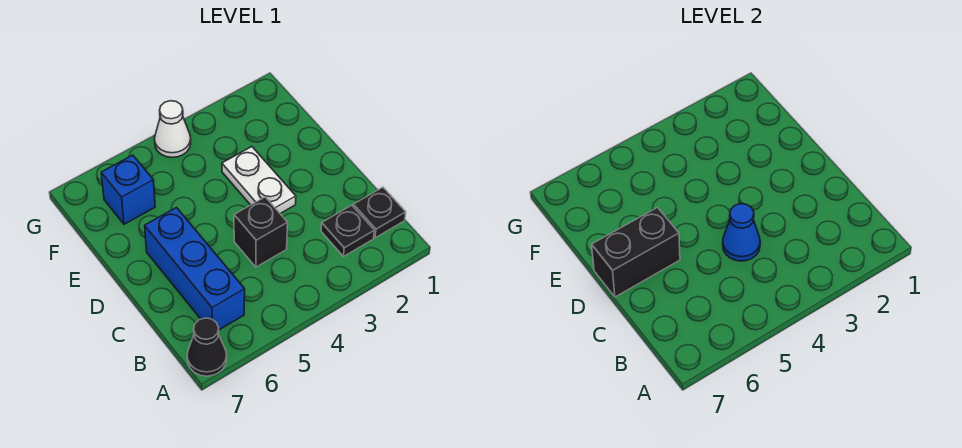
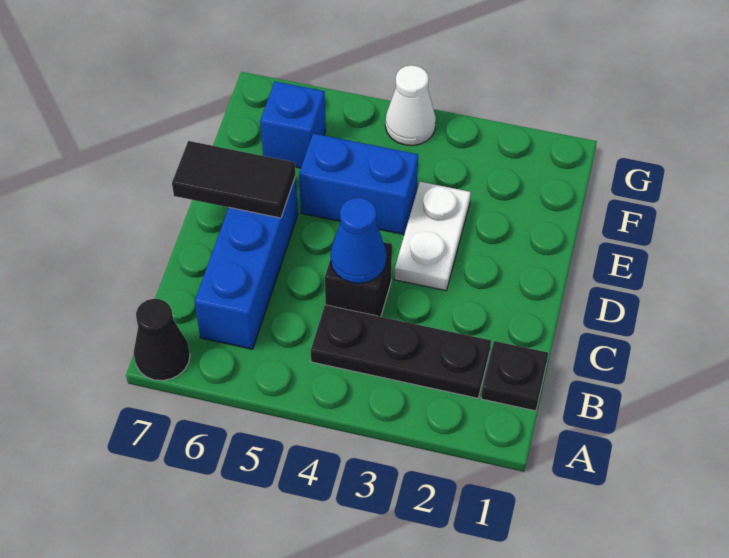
black plate B2 level 1 -> black plate B2:B4 level 1
black brick D6:D7 level 2 -> black tile D6:D7 level 2
none -> blue brick E4:E5 level 1

